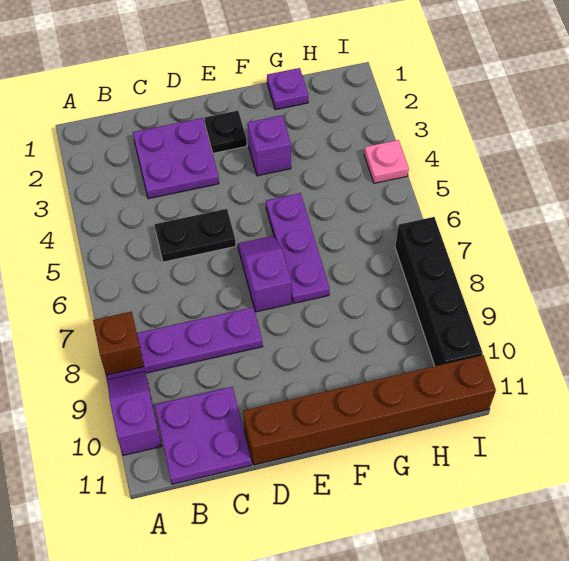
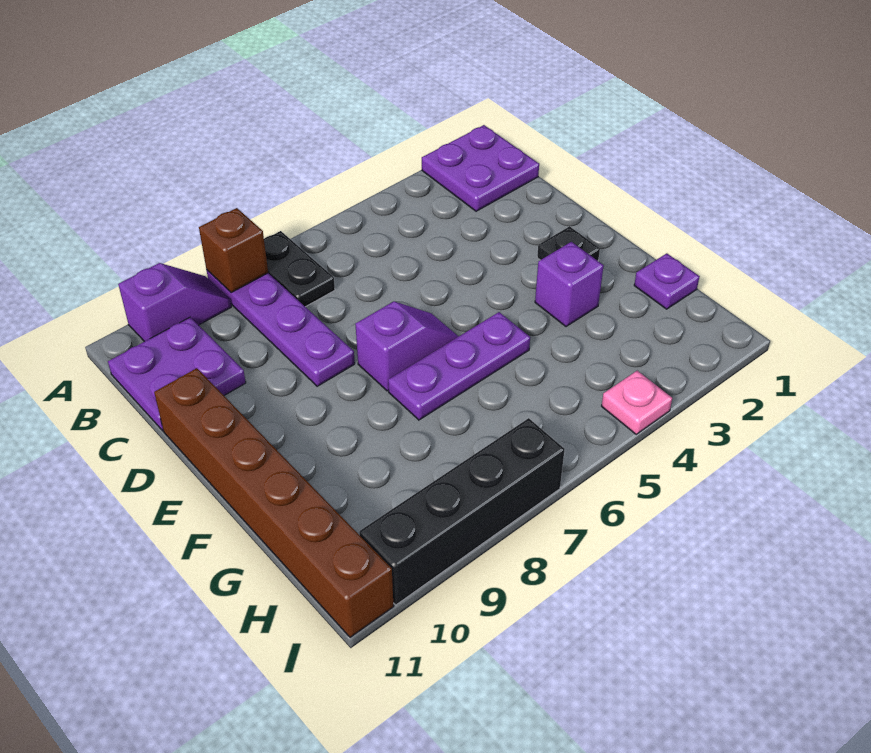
purple plate C2:D3 level 1 -> purple plate A1:B2 level 1
black plate C5:D5 level 1 -> black plate A7:B7 level 1

